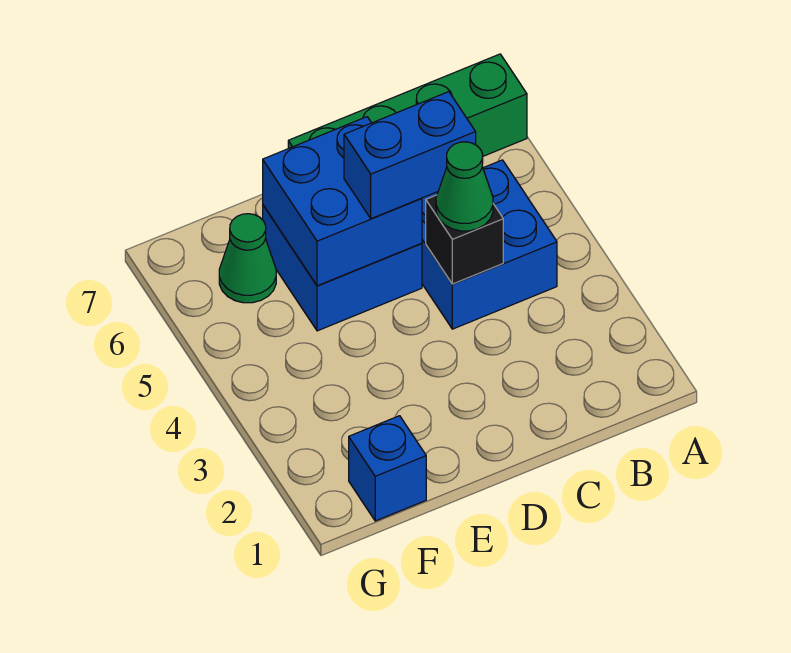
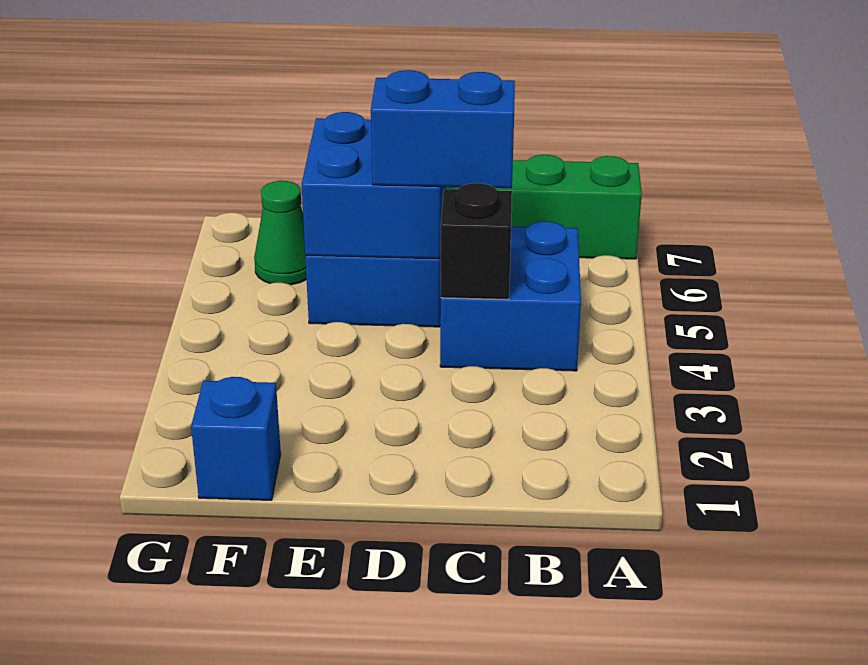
green cone C4 level 3 -> none

